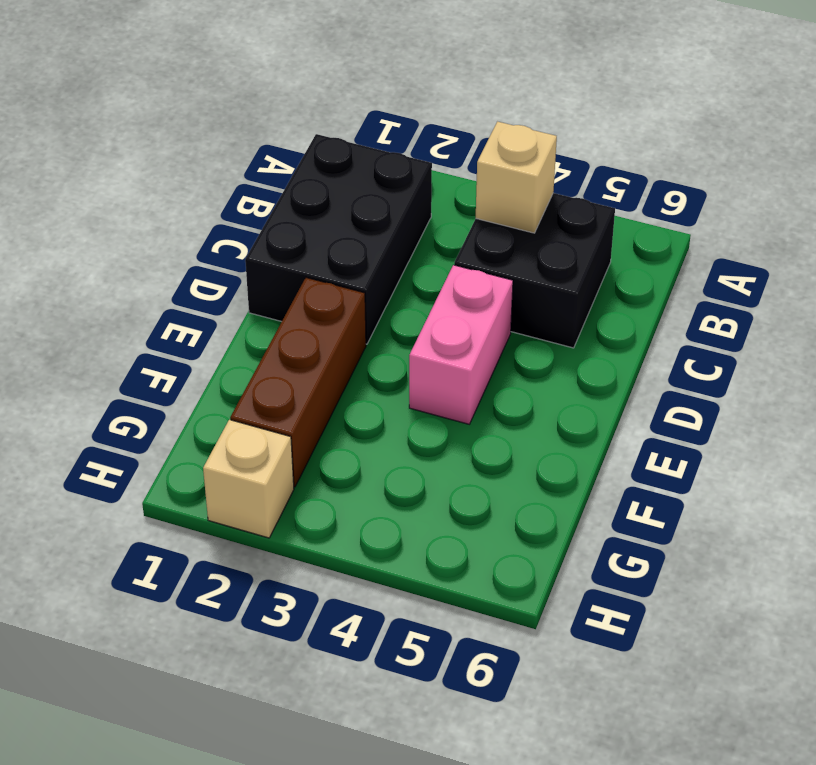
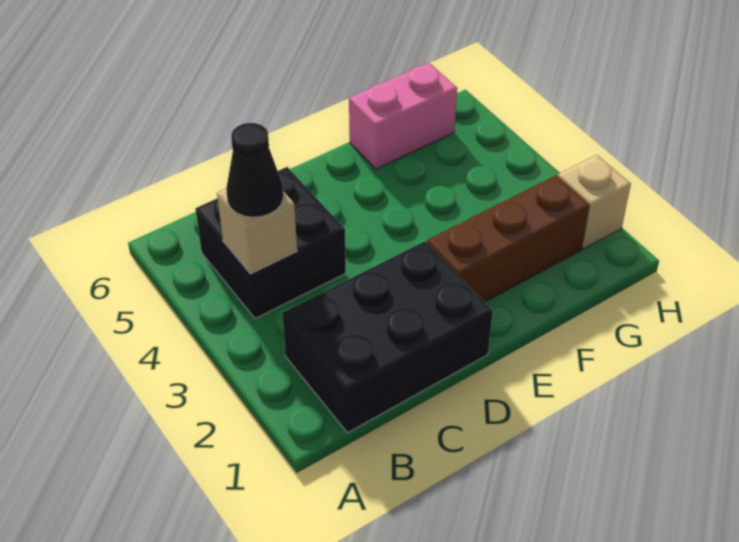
none -> black cone B4 level 3
pink brick D4:E4 level 1 -> pink brick F6:G6 level 1

